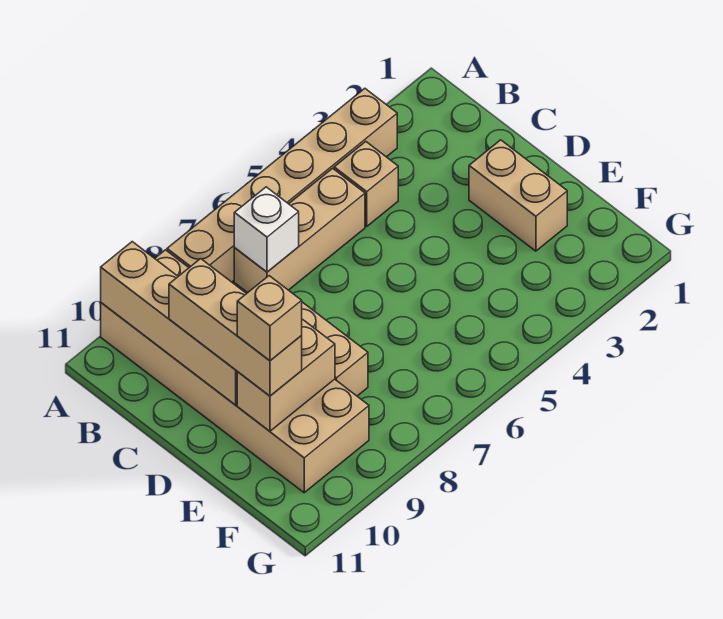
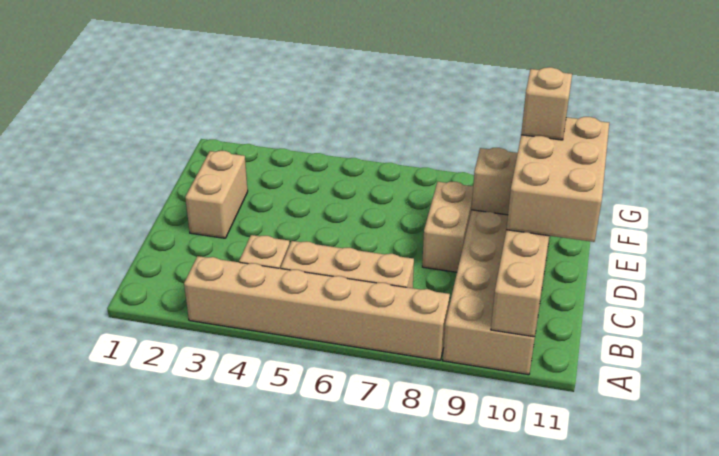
white brick B7 level 2 -> none
tan brick C10:E10 level 3 -> tan brick C10:E11 level 3

